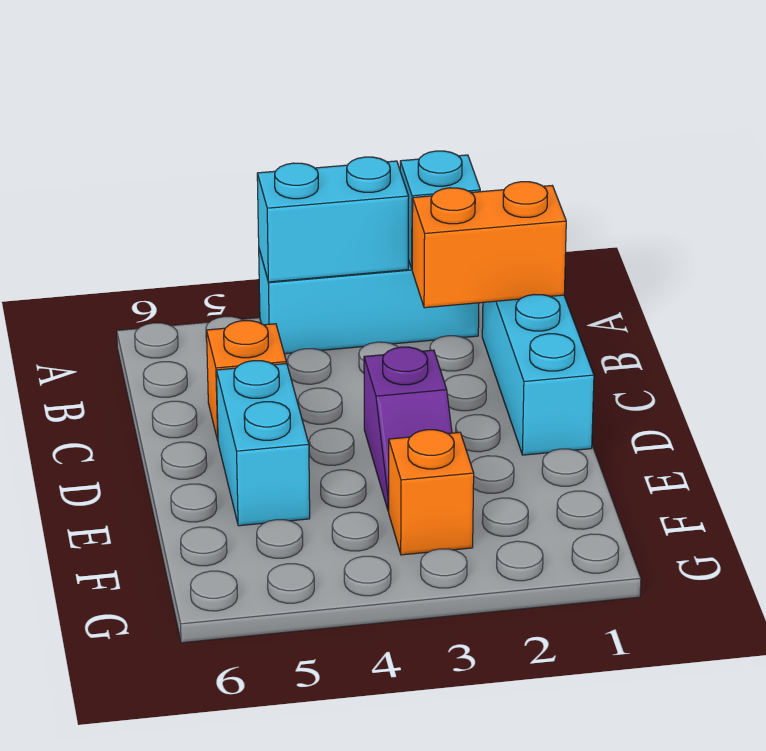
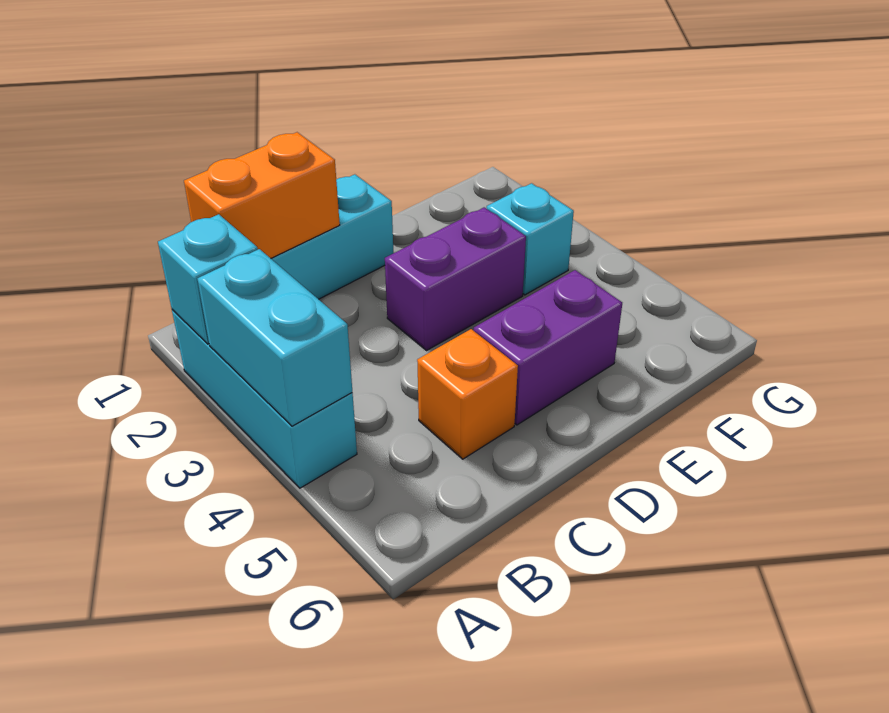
orange brick B1:B2 level 2 -> orange brick B1:C1 level 2
purple slope D3:E3 level 1 top D -> purple brick D3:E3 level 1
cyan brick D5:E5 level 1 -> purple brick D5:E5 level 1
orange brick F3 level 1 -> cyan brick F3 level 1

